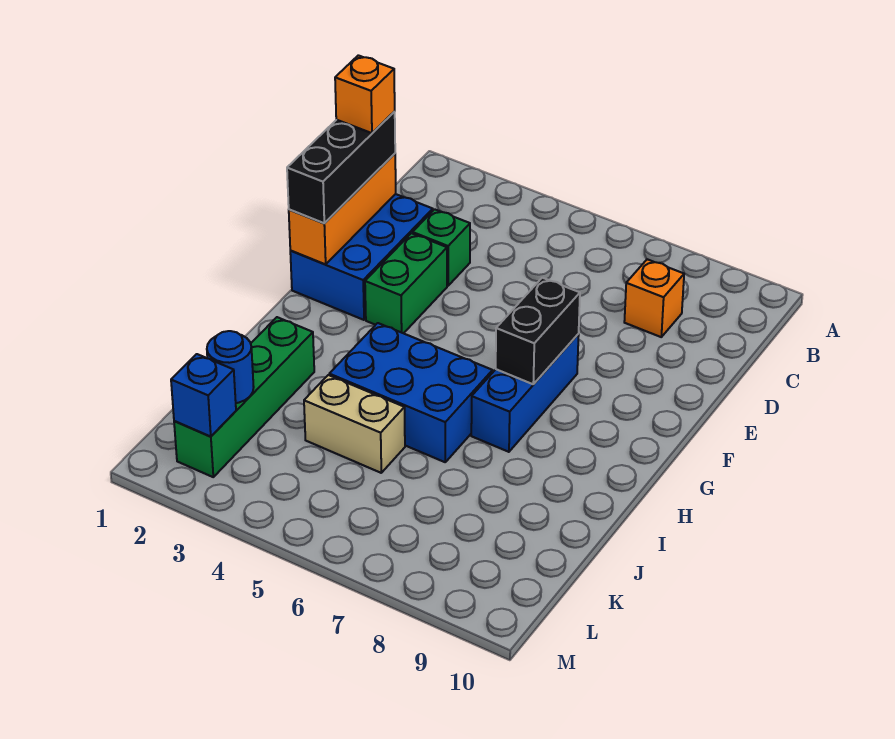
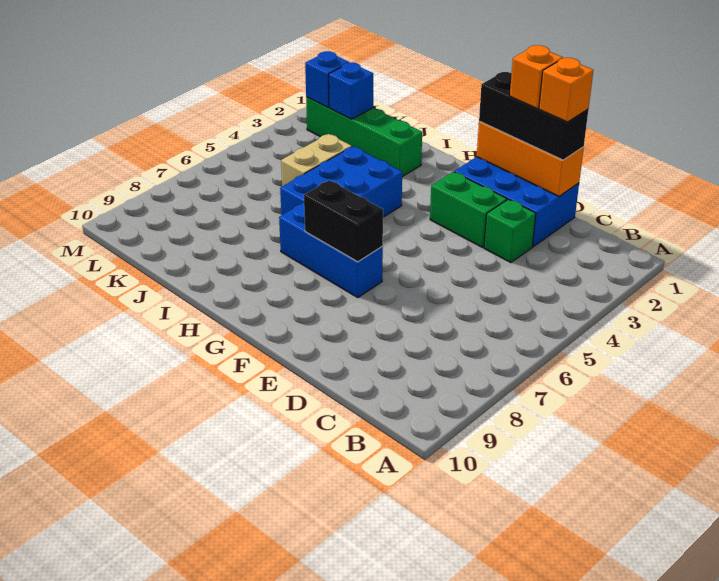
orange brick C8 level 1 -> orange brick E1 level 4
blue round brick K2 level 2 -> blue brick K2 level 2

